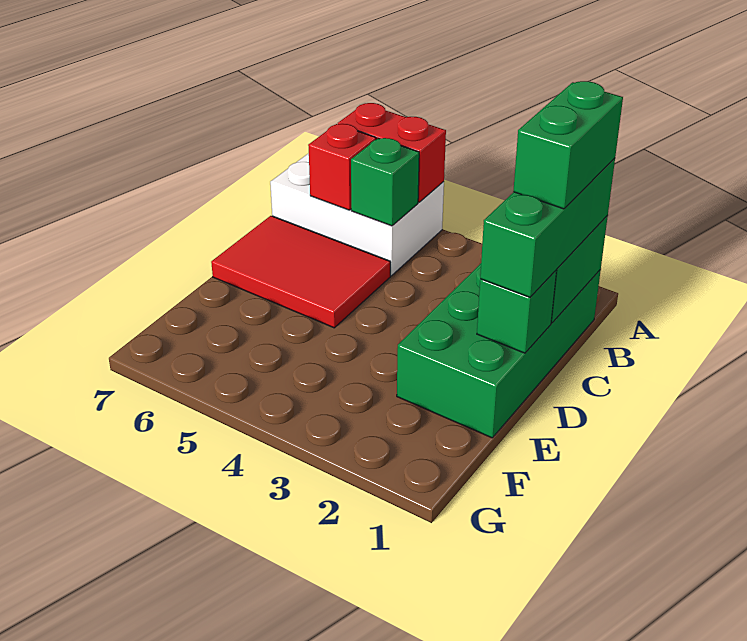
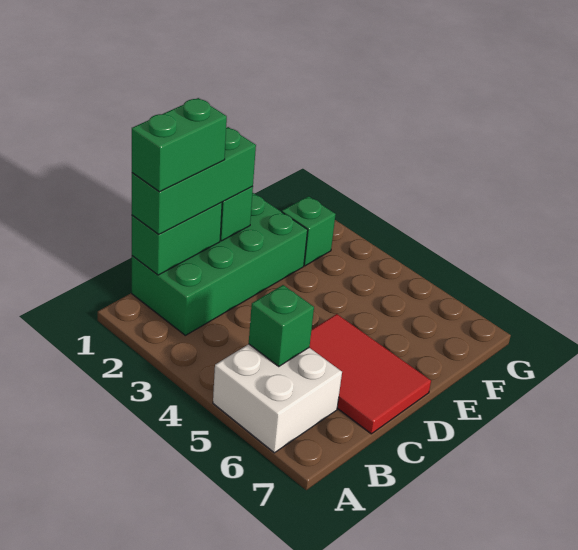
white brick A5:B7 level 1 -> white brick A5:B6 level 1
red brick A5:A6 level 2 -> none
red brick B6 level 2 -> none
none -> green brick F2 level 1

